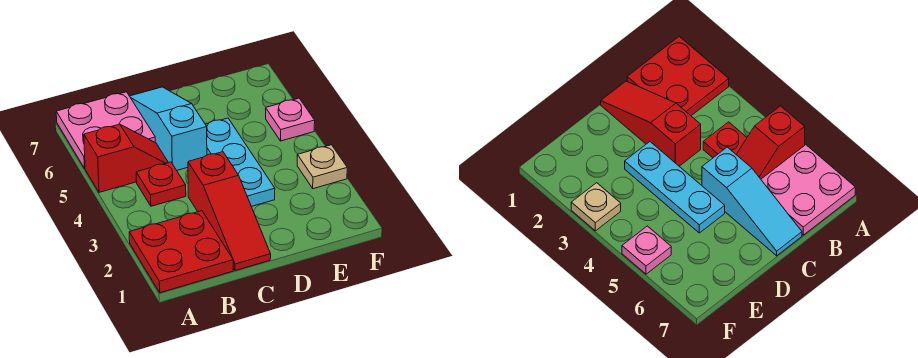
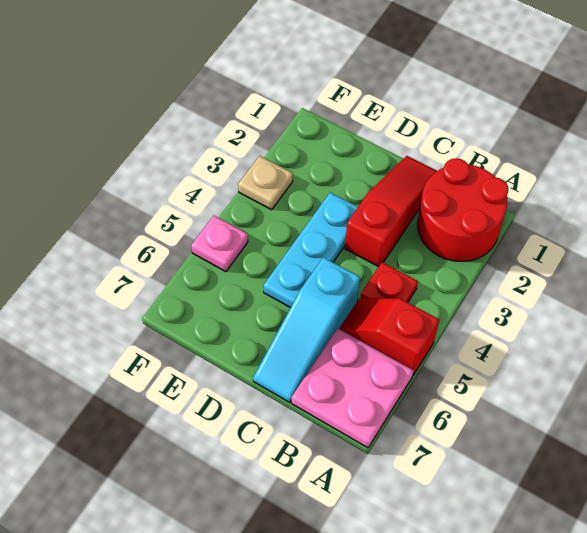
red plate A1:B2 level 1 -> red round brick A1:B2 level 1

